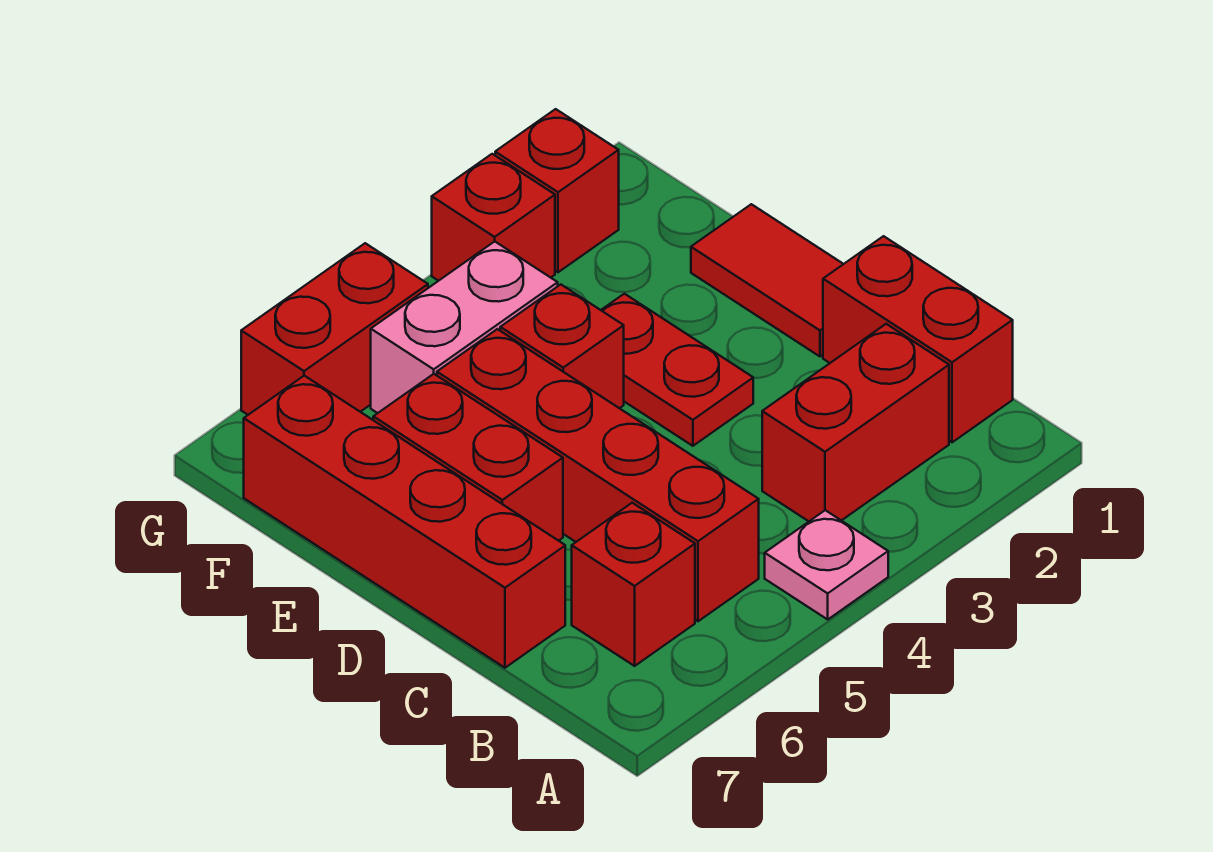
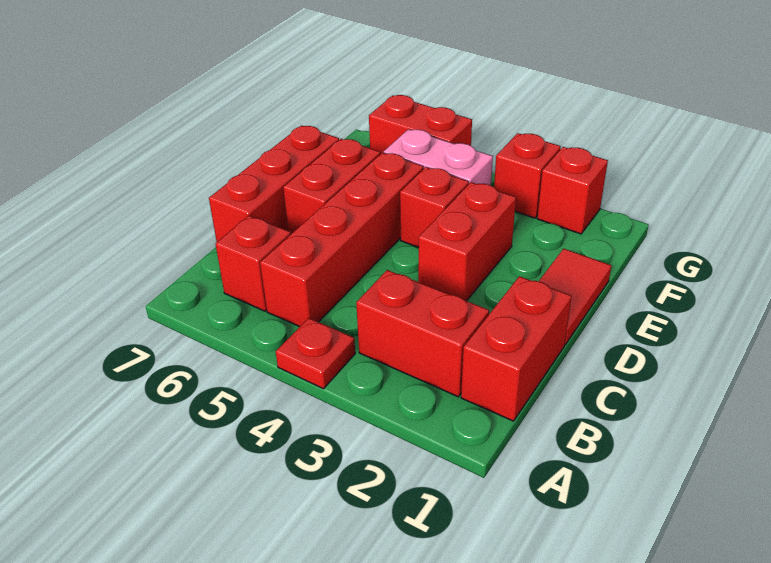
pink plate A4 level 1 -> red plate A4 level 1
red brick C7:F7 level 1 -> red brick C7:E7 level 1
red plate D3:E3 level 1 -> red brick D3:E3 level 1

